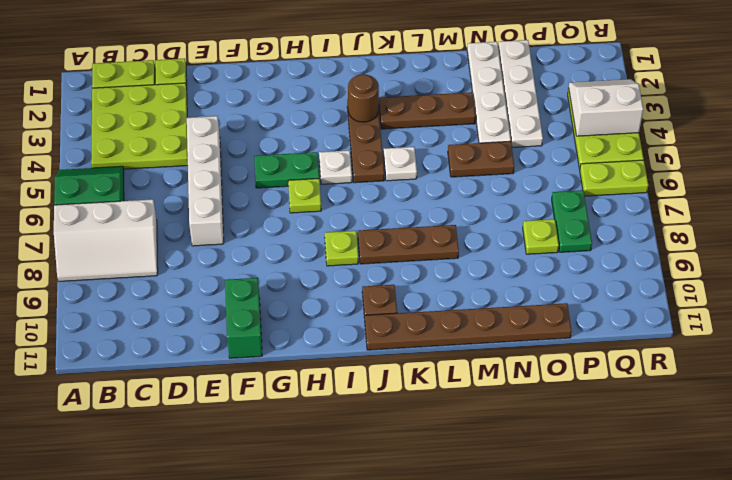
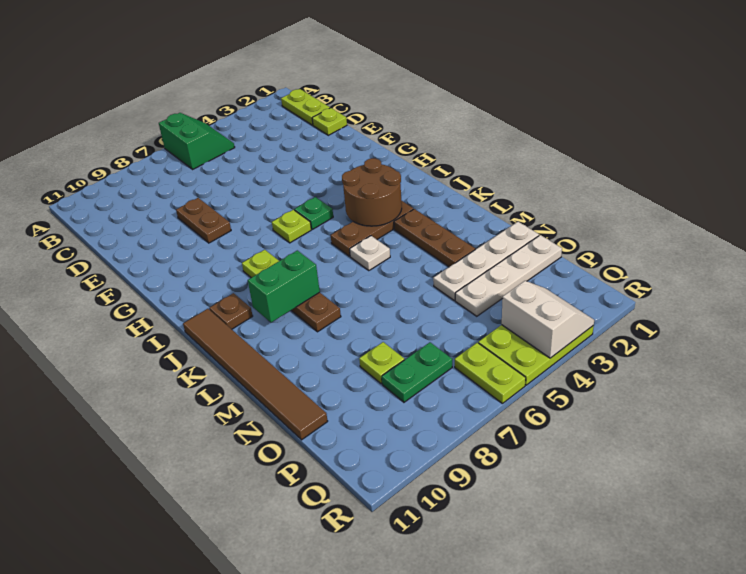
white slope A7:C8 level 1 top 7 -> none
lime plate B2:D4 level 1 -> none
white brick E4:E7 level 1 -> none
green brick F10:F11 level 1 -> green brick K8:K9 level 2
green plate G5:H5 level 1 -> green plate H5 level 1
white plate I5 level 1 -> none
brown round brick J3 level 2 -> brown round brick I3:J4 level 2
brown plate J11:O11 level 1 -> brown tile J11:O11 level 1
brown plate M5:N5 level 1 -> brown plate E8:F8 level 1

